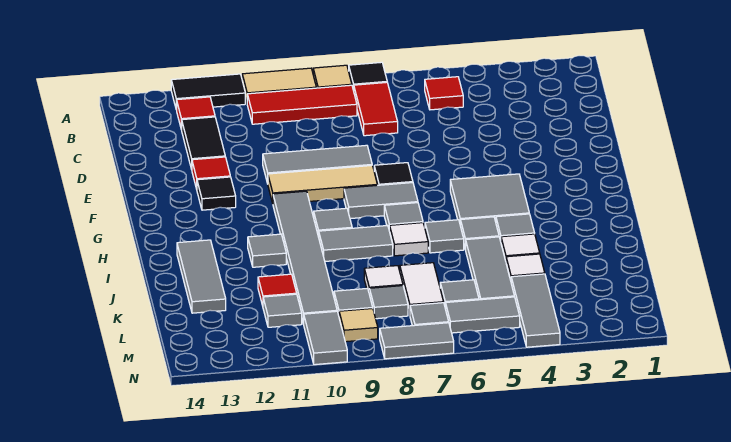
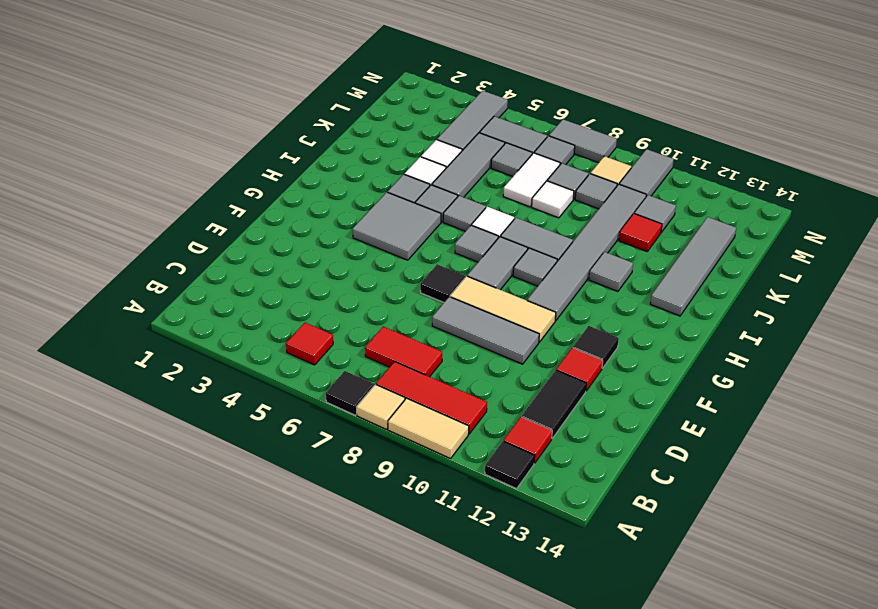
black tile A11:A12 level 1 -> black tile A12 level 1
red tile B7:C7 level 1 -> red tile C7:C8 level 1
grey tile G7:G8 level 1 -> grey tile G8:H8 level 1
grey tile I13:K13 level 1 -> grey tile I13:L13 level 1

